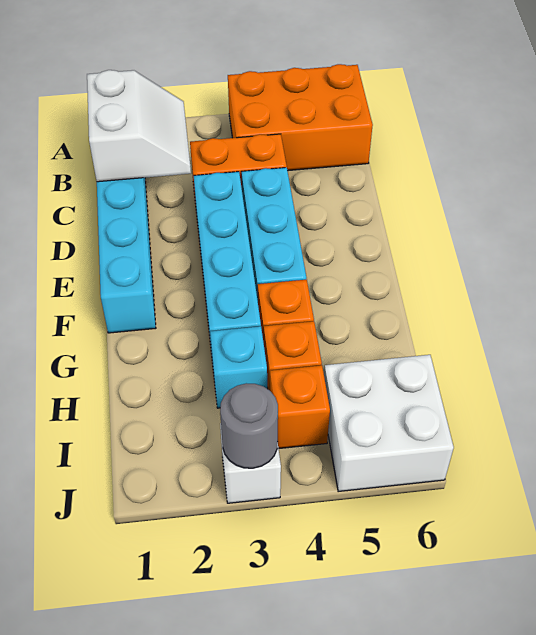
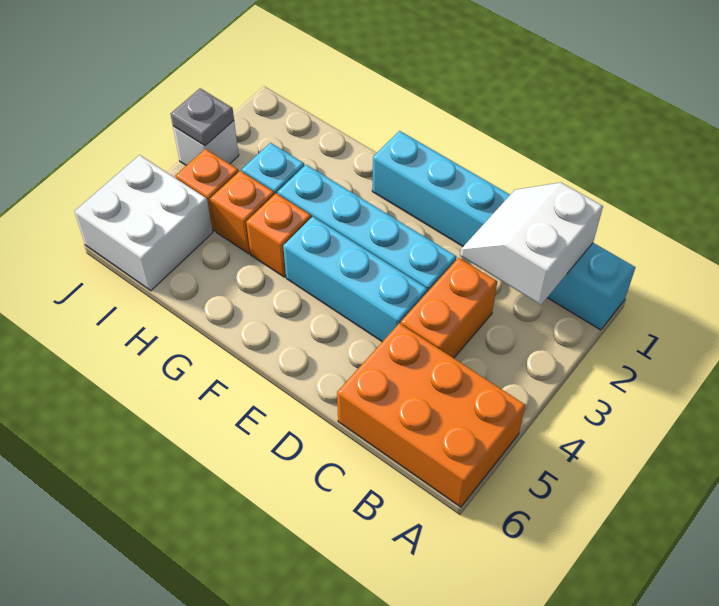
orange brick A4:B6 level 1 -> orange brick A5:C6 level 1
white slope B1:C2 level 2 top 1 -> white slope B1:C2 level 2 top B
grey round brick J3 level 2 -> grey plate J3 level 2

